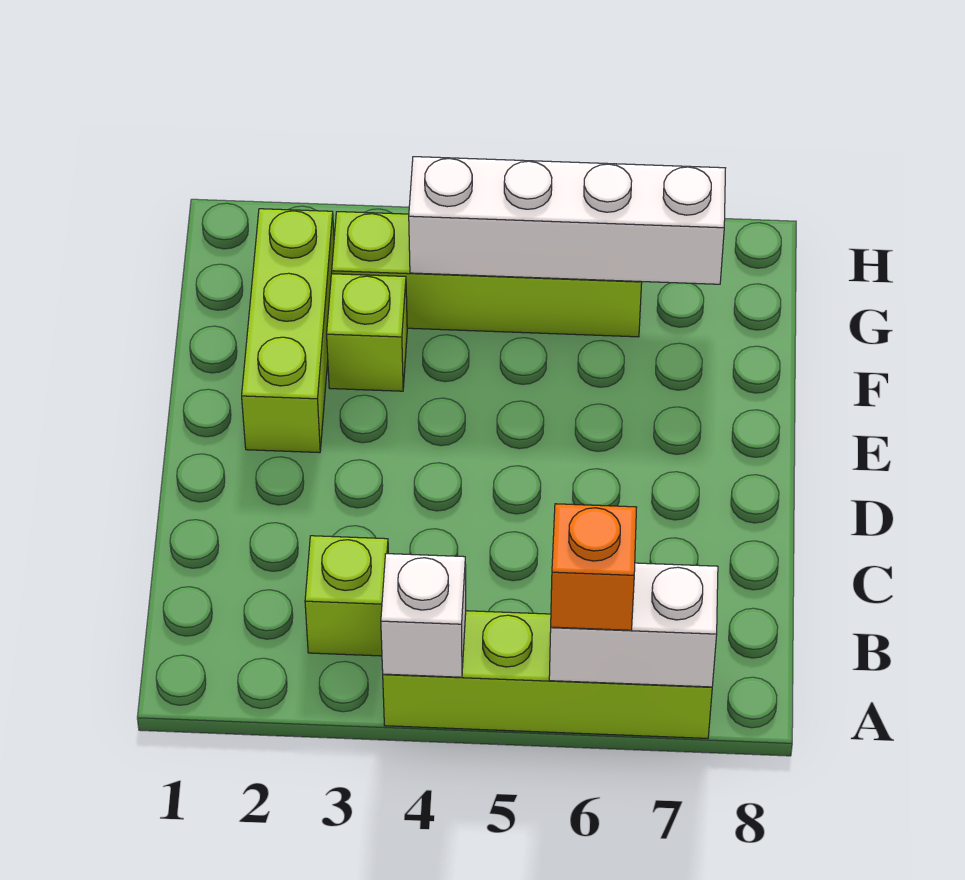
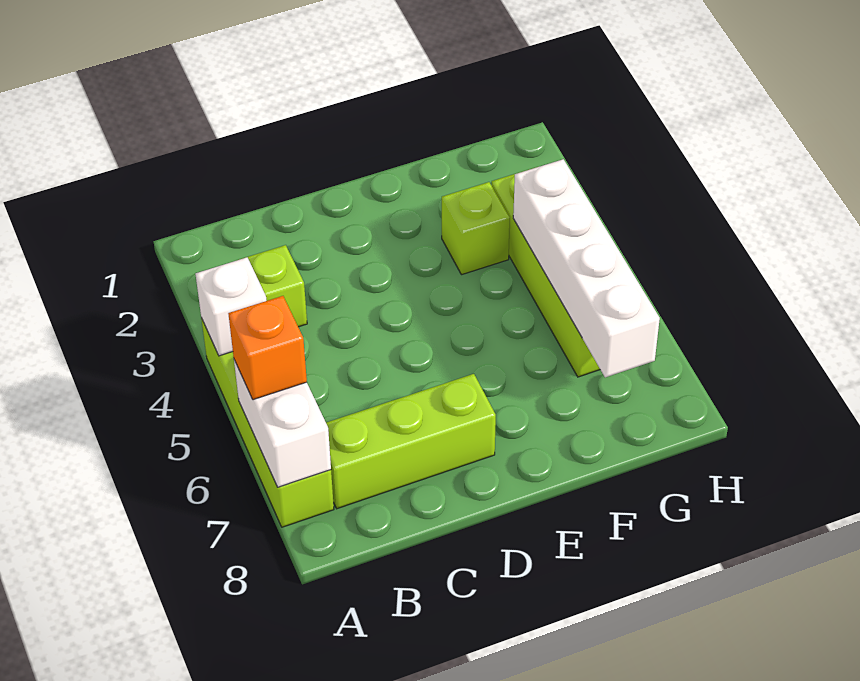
lime brick E2:G2 level 1 -> lime brick B7:D7 level 1

